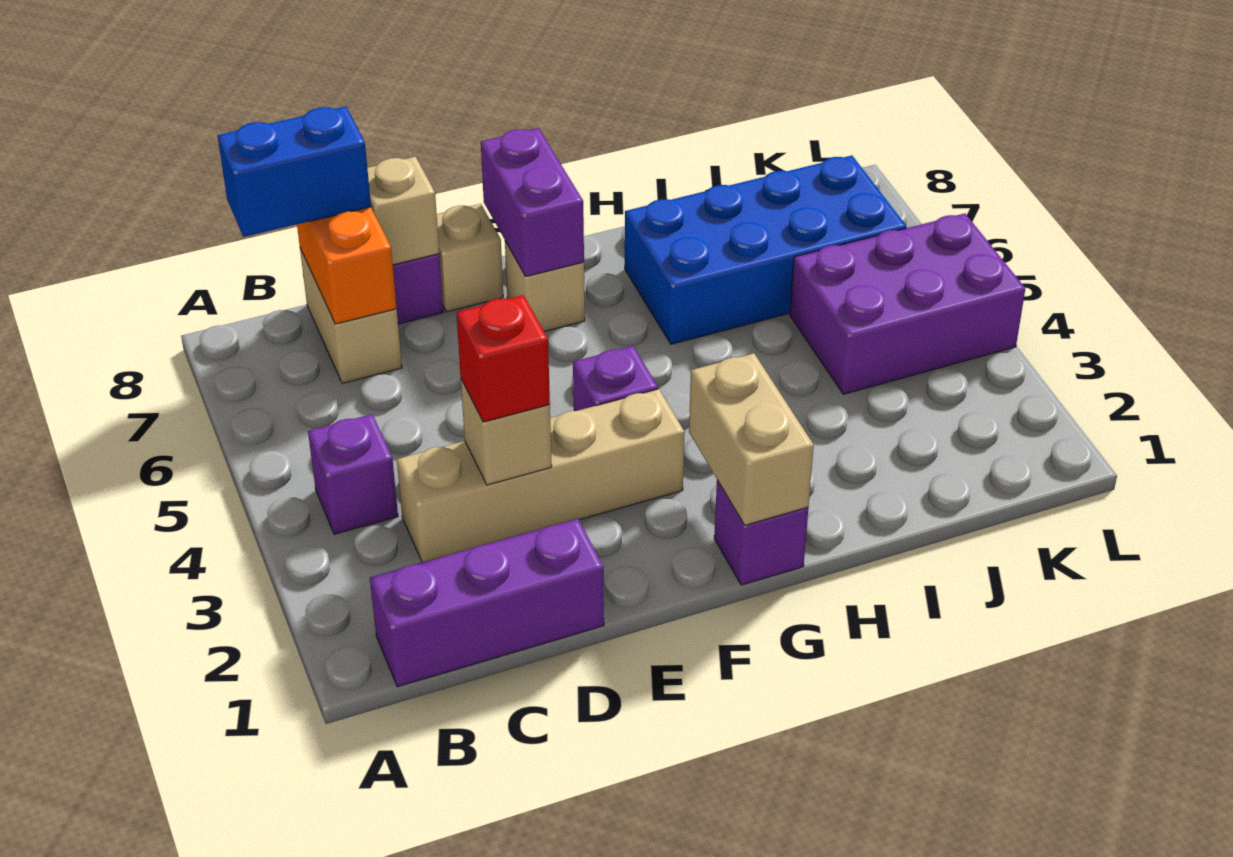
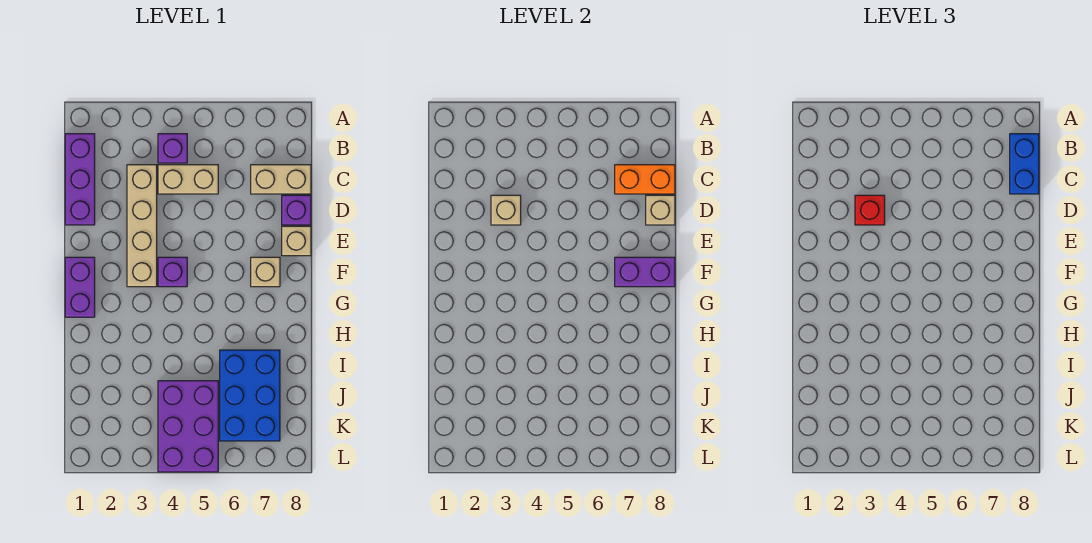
purple brick G1 level 1 -> purple brick F1:G1 level 1
tan brick G1:G2 level 2 -> tan brick C4:C5 level 1
blue brick H6:K7 level 1 -> blue brick I6:K7 level 1

